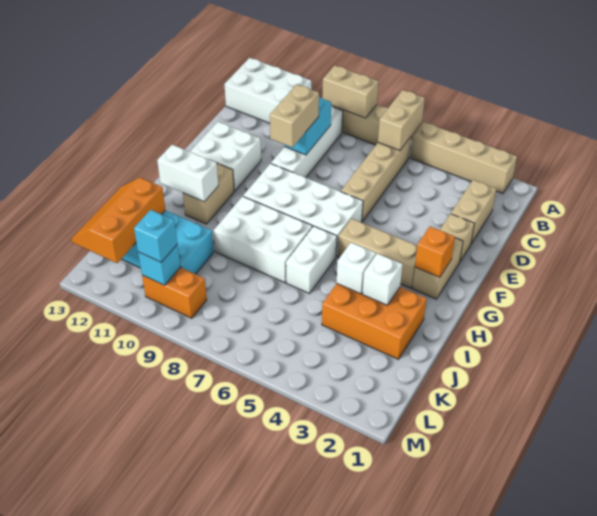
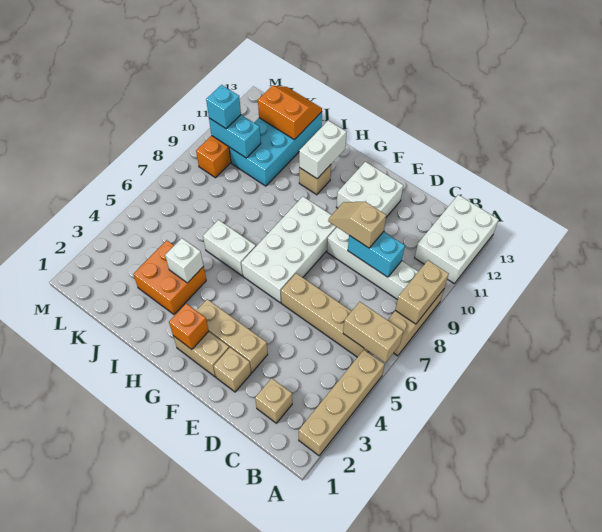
tan brick C2:D2 level 1 -> tan brick C2 level 1
tan brick D9:E9 level 3 -> tan slope D9:E9 level 3 top D
tan brick G3:G5 level 1 -> tan brick E3:G3 level 1
tan brick G11:H11 level 1 -> tan brick H11 level 1
white brick H7:I9 level 1 -> none
orange brick I2:J4 level 1 -> orange brick I3:J4 level 1
white brick I3 level 2 -> none
orange slope J12:L13 level 2 top 12 -> orange slope J12:K13 level 2 top 12
cyan brick L10 level 2 -> cyan brick K10:L10 level 2

